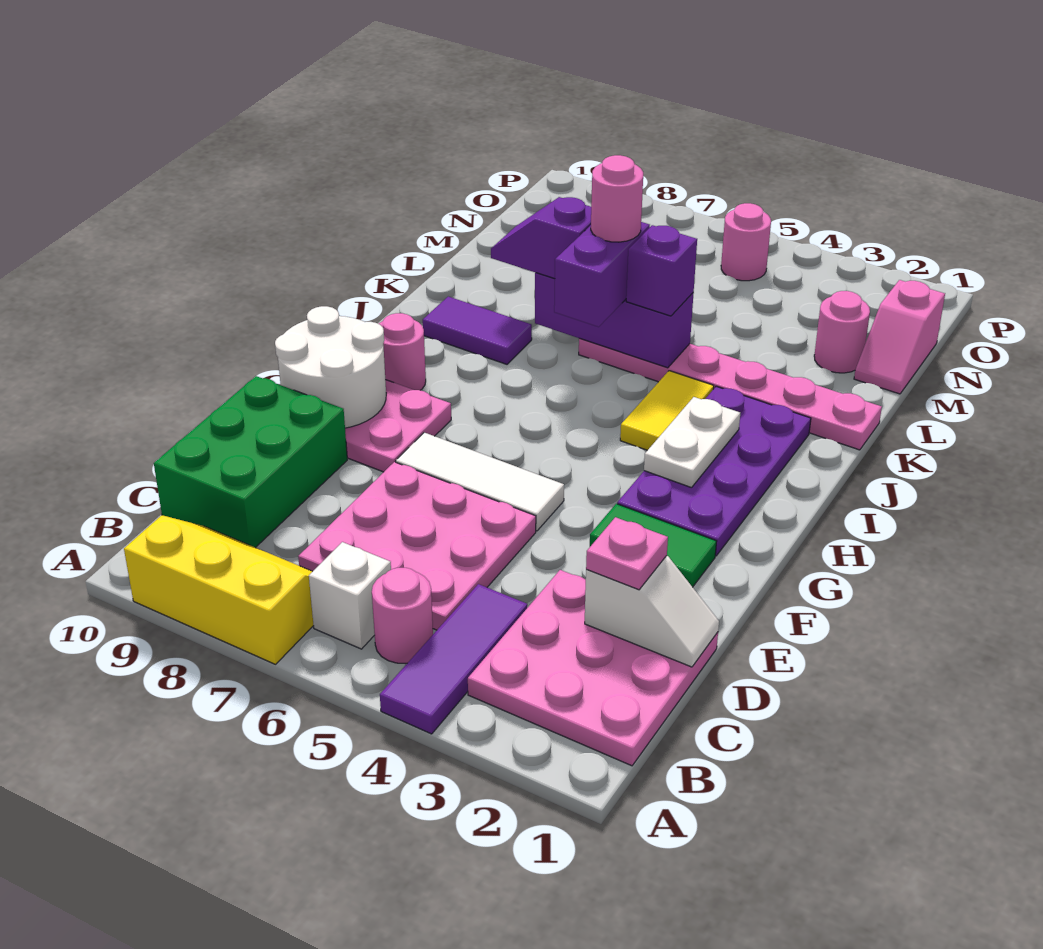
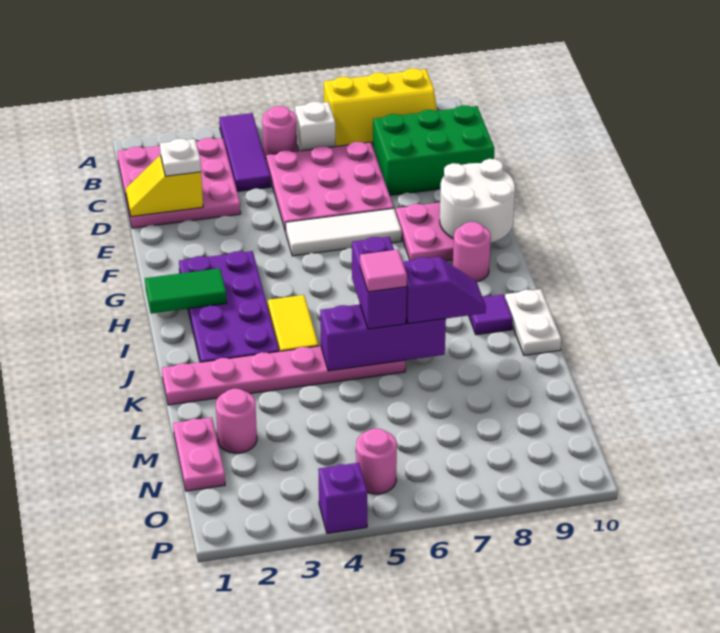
green brick C9:E10 level 1 -> green brick C8:D10 level 1
white slope D1:D2 level 2 top 2 -> yellow slope D1:D2 level 2 top 2
pink plate D2 level 3 -> white plate D2 level 3
green tile F2:F3 level 1 -> green tile H1:H2 level 2
white plate H3:I3 level 2 -> white plate J10:K10 level 1
purple tile J8:J9 level 1 -> purple tile J9 level 1
purple brick K5 level 3 -> purple brick P4 level 1
pink round brick K6 level 4 -> pink tile K6 level 4
pink slope M1:N1 level 1 top N -> pink plate M1:N1 level 1

